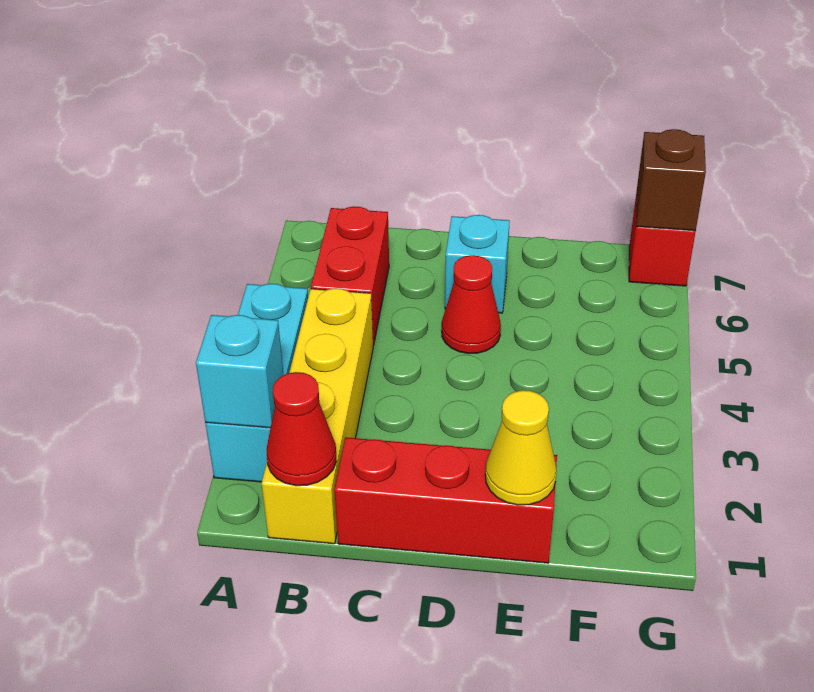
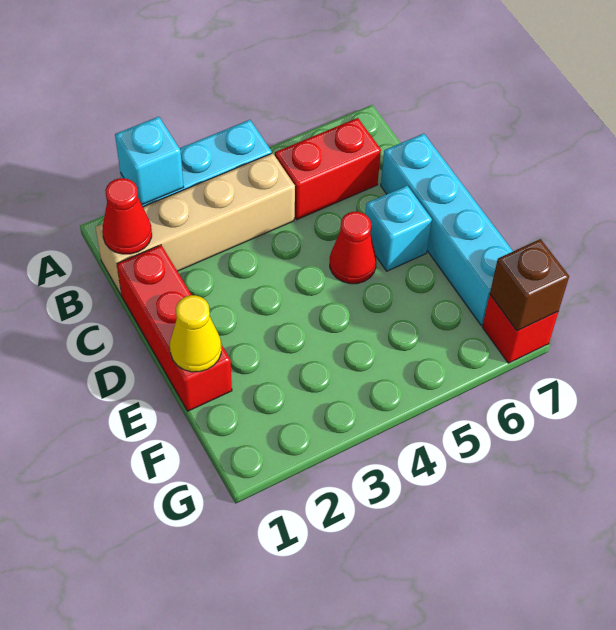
yellow brick B1:B4 level 1 -> tan brick B1:B4 level 1
none -> cyan brick C7:F7 level 1

